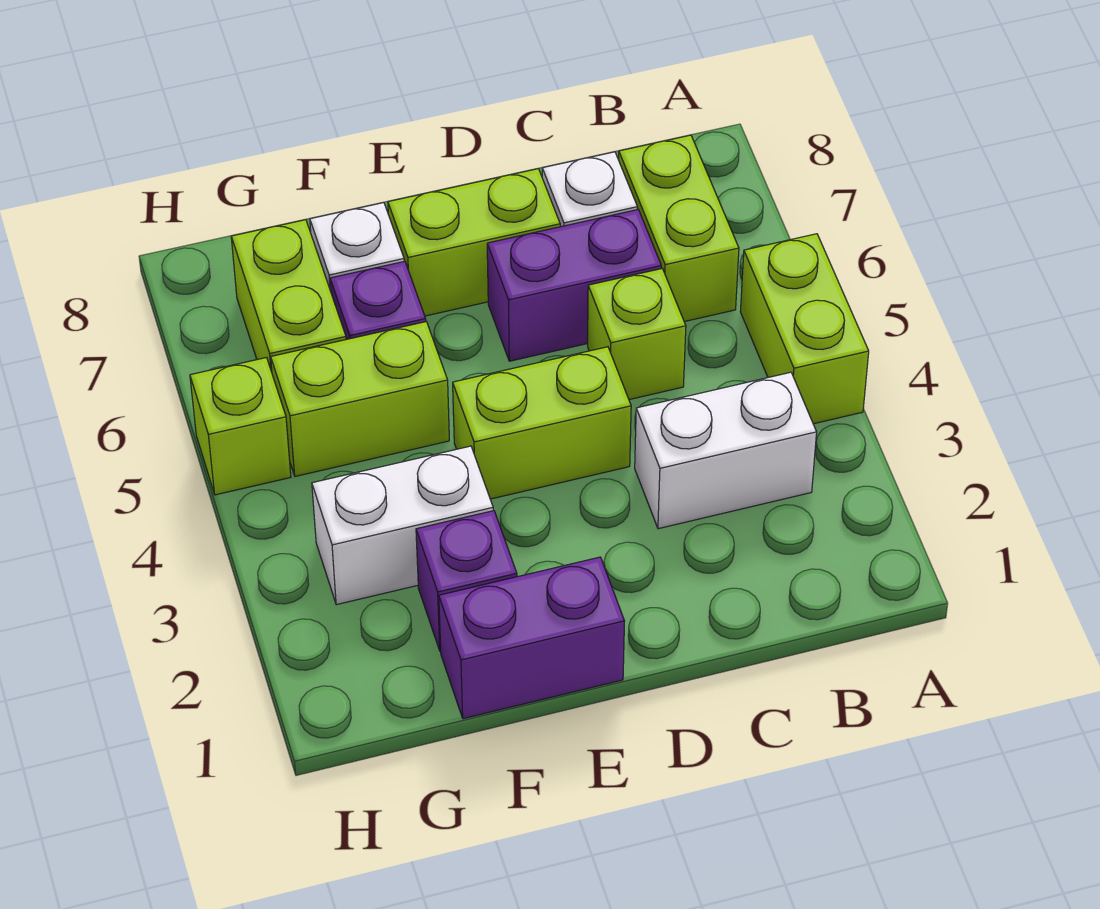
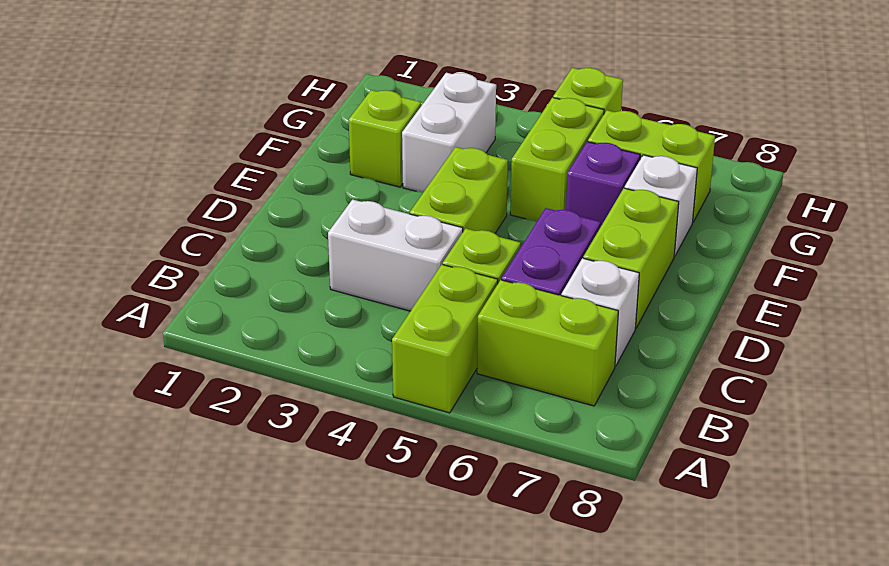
lime brick A4:A5 level 1 -> lime brick A5:B5 level 1
white brick B3:C3 level 1 -> white brick C3:C4 level 1
purple brick E1:F1 level 1 -> none
purple brick F2 level 1 -> lime brick F2 level 1

